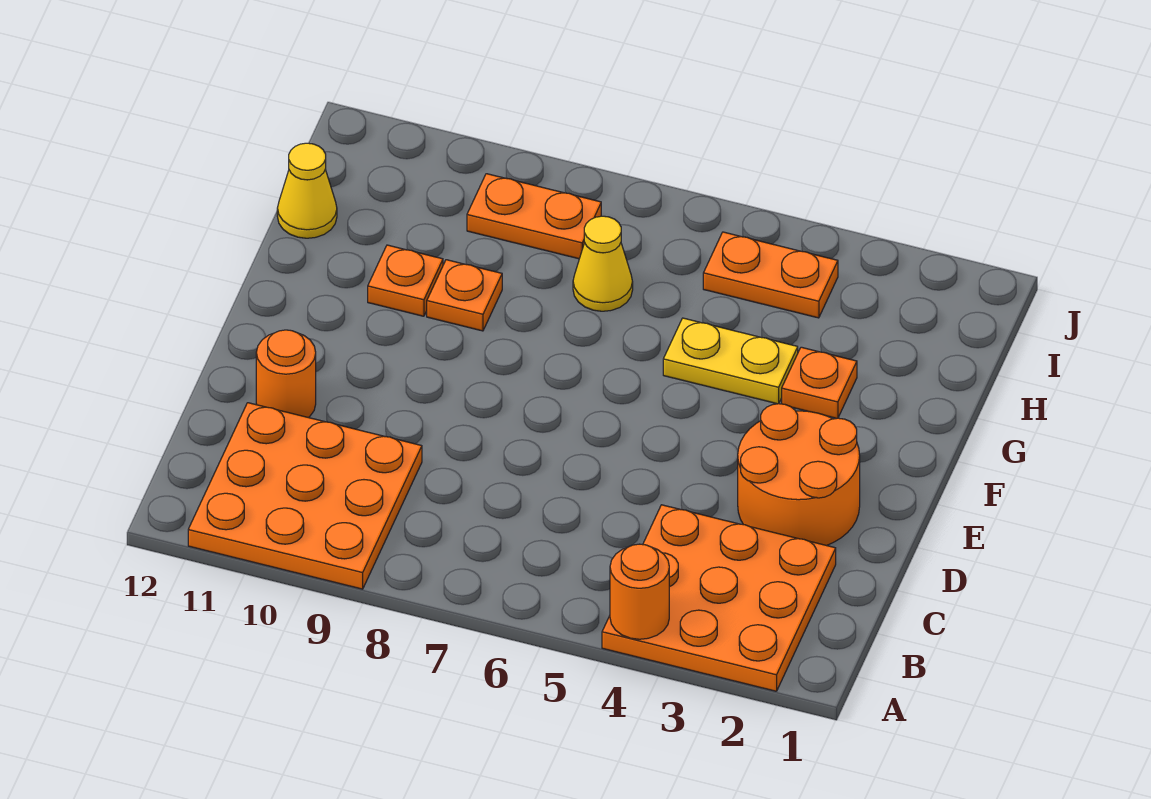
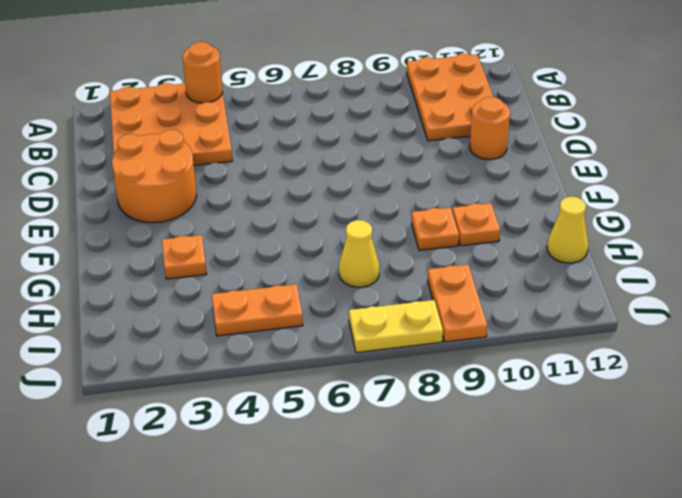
orange plate A9:C11 level 1 -> orange plate A10:C11 level 1
yellow plate G4:G5 level 1 -> yellow plate J7:J8 level 1
orange plate I8:I9 level 1 -> orange plate I9:J9 level 1

